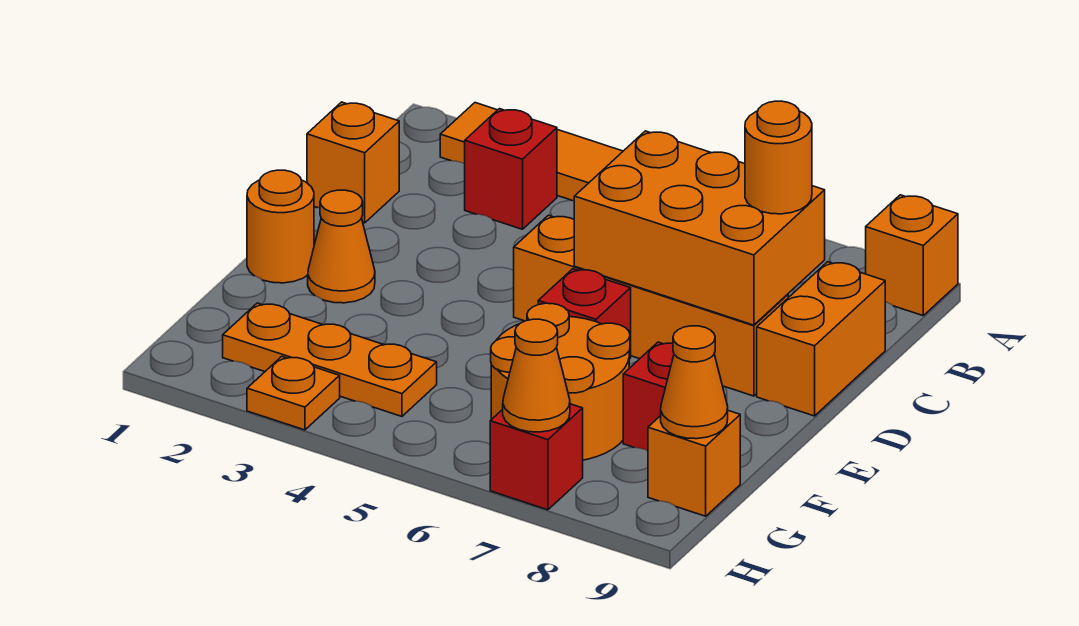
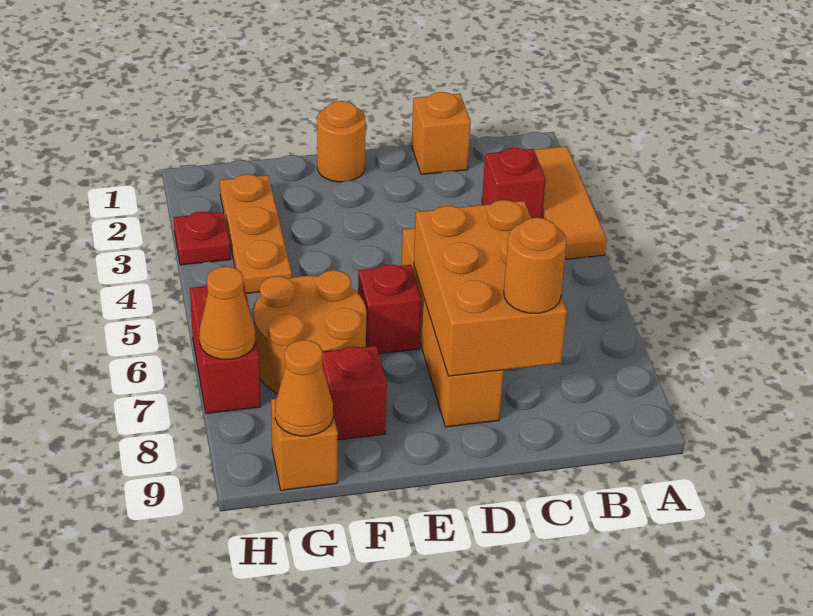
orange brick A9 level 1 -> none
orange brick C9:D9 level 1 -> none
orange cone E2 level 1 -> none
orange plate H3 level 1 -> red plate H3 level 1
red brick H7 level 1 -> red brick H6:H7 level 1

